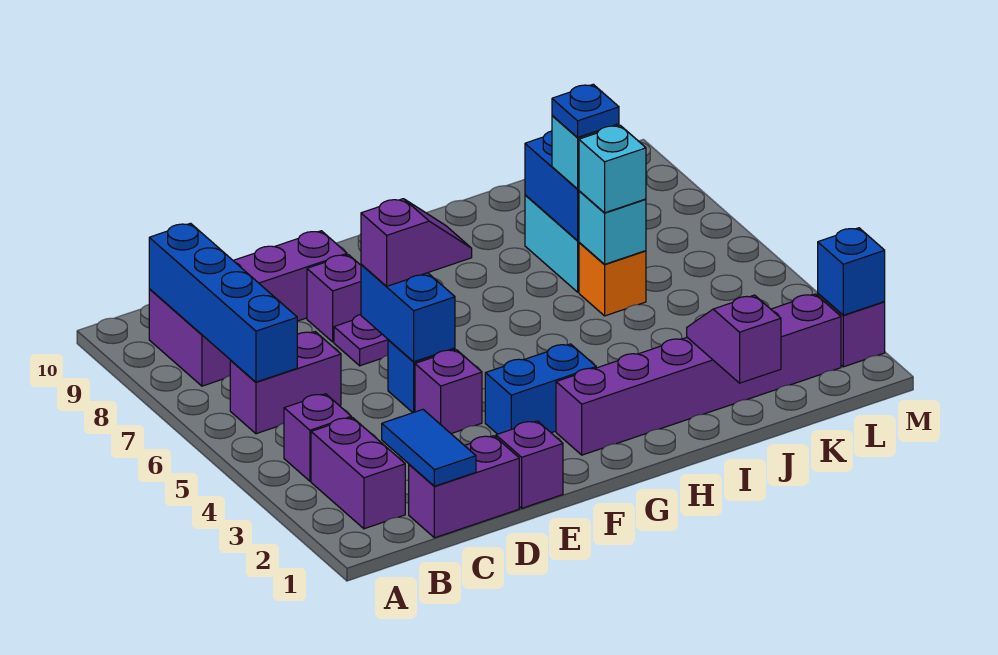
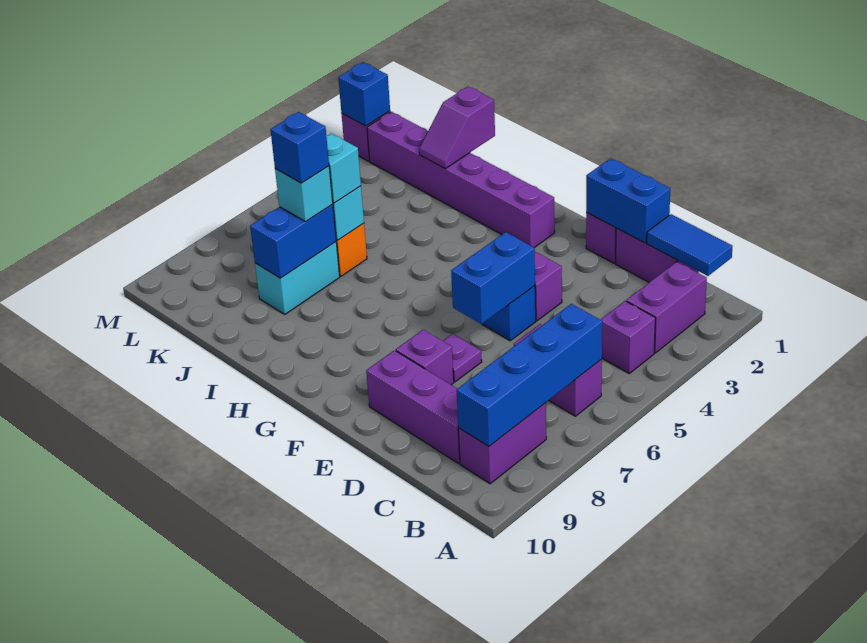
blue tile C1:C2 level 2 -> blue tile B1:C1 level 2
purple slope E6:F6 level 3 top E -> none
blue brick F3:G3 level 1 -> blue brick D1:E1 level 2
blue plate J7 level 4 -> blue brick J7 level 4

